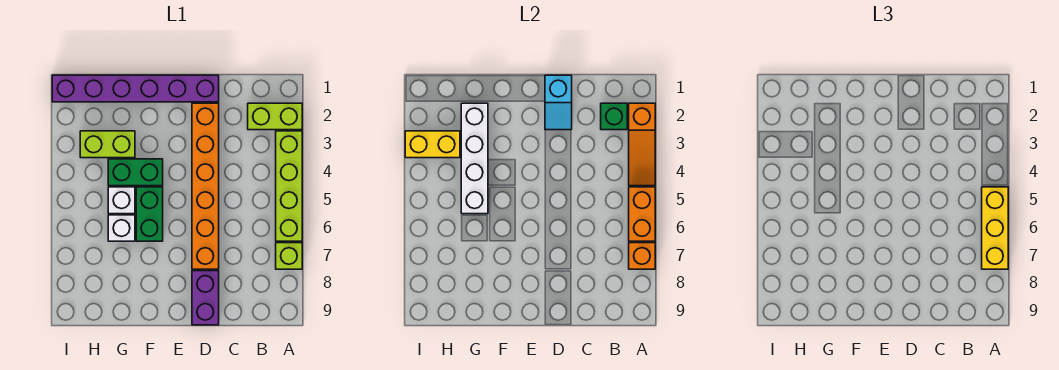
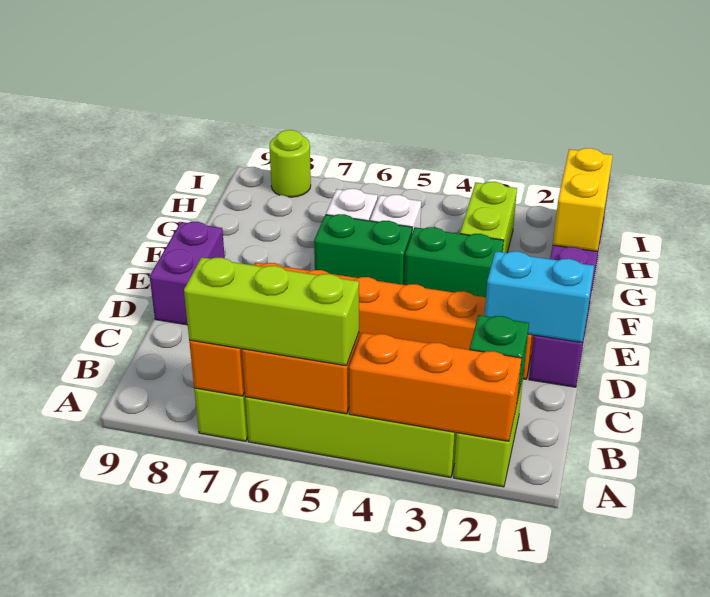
orange slope A2:A4 level 2 top 2 -> orange brick A2:A4 level 2
yellow brick A5:A7 level 3 -> lime brick A5:A7 level 3
cyan slope D1:D2 level 2 top 1 -> cyan brick D1:D2 level 2
purple brick D8:D9 level 1 -> purple brick D9:E9 level 1
green brick F4:G4 level 1 -> green brick F3:F4 level 1
white brick G2:G5 level 2 -> none
yellow brick H3:I3 level 2 -> yellow brick G1:H1 level 2
none -> lime round brick I8 level 1

